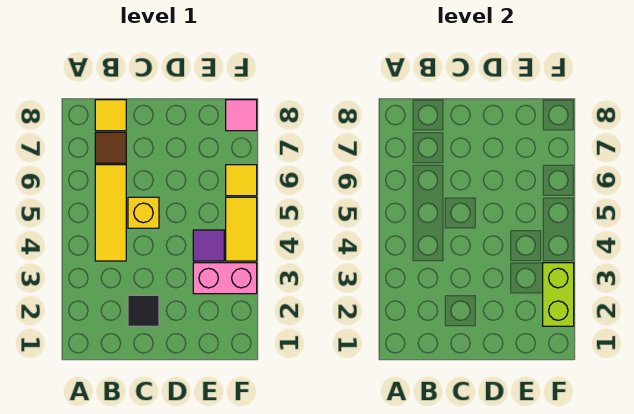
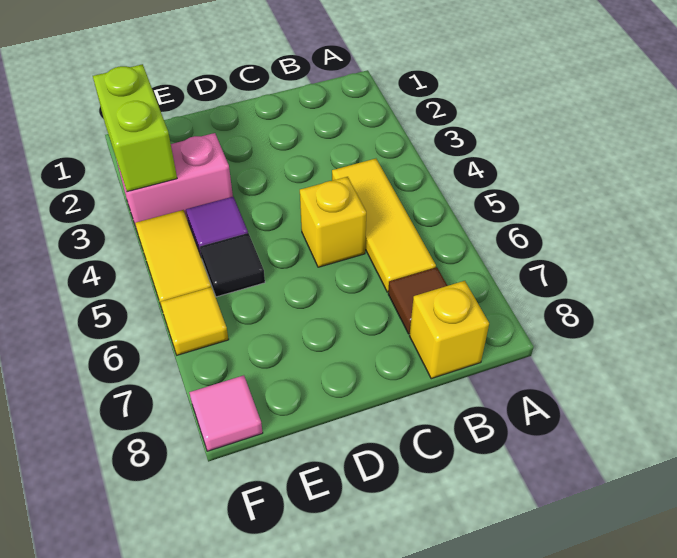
yellow tile B8 level 1 -> yellow brick B8 level 1
black tile C2 level 1 -> black tile E5 level 1

